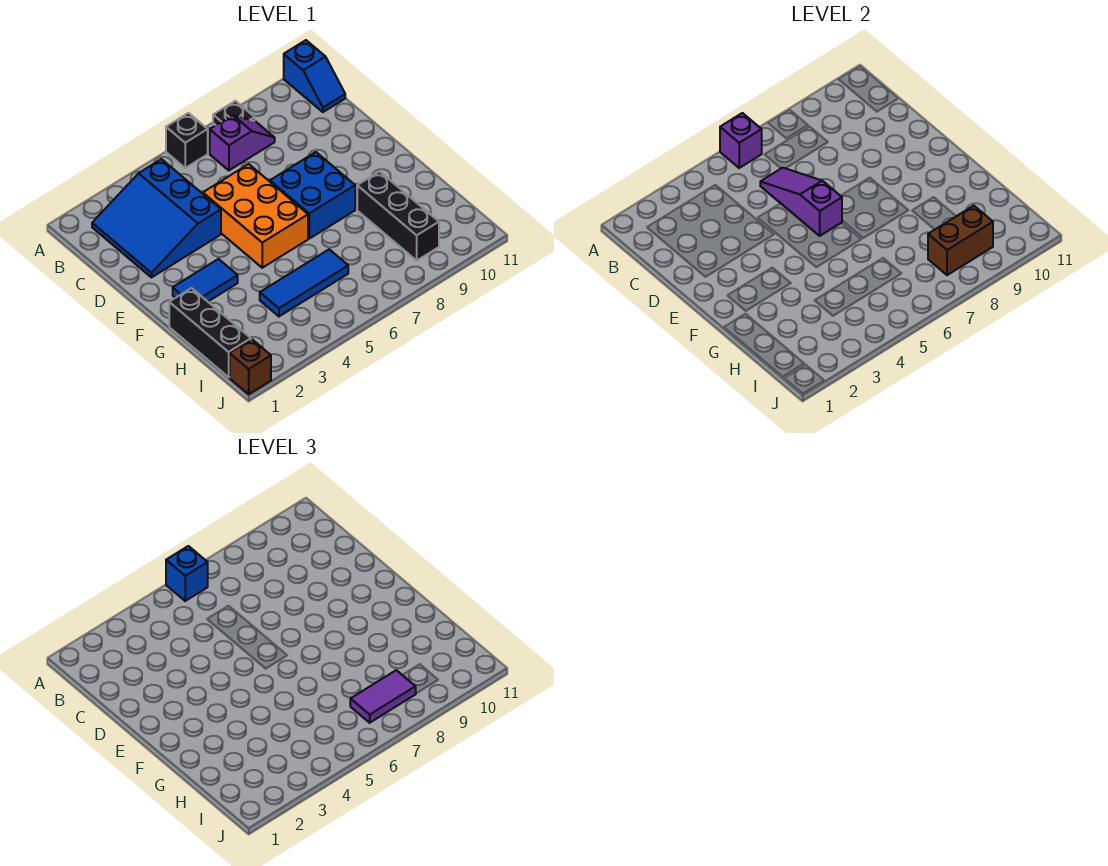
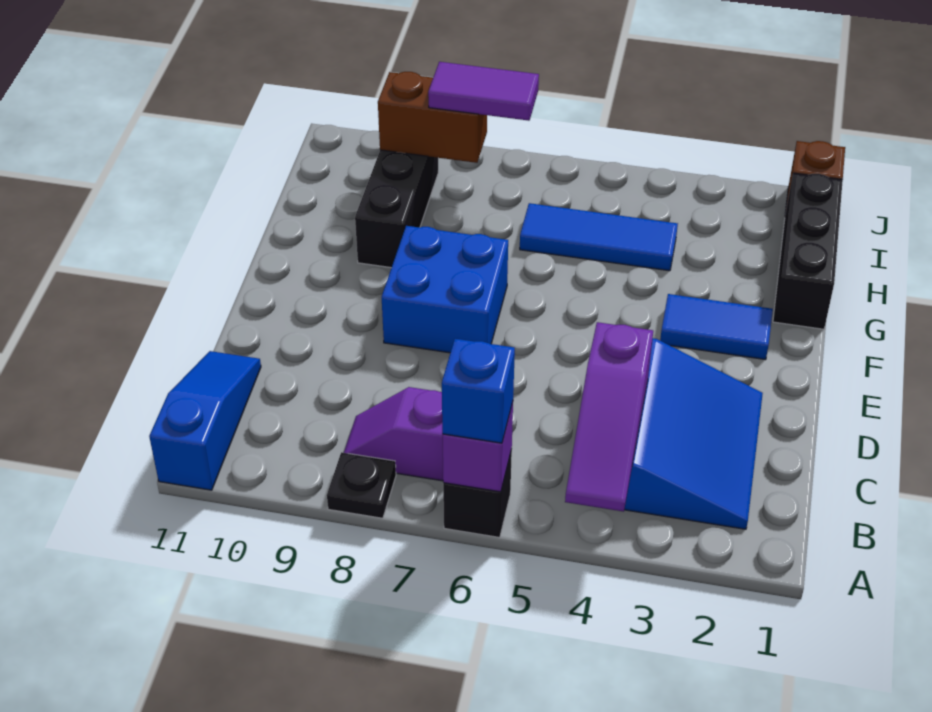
blue slope A11:B11 level 1 top A -> blue slope A11:C11 level 1 top A
purple slope C6:E6 level 2 top E -> purple slope A4:C4 level 2 top C
orange brick D5:F6 level 1 -> none

